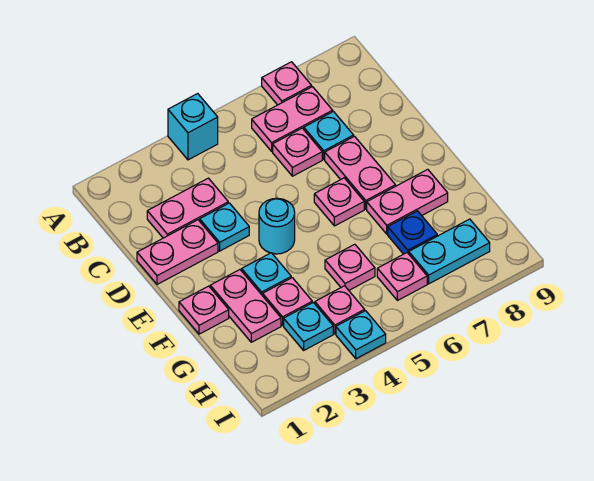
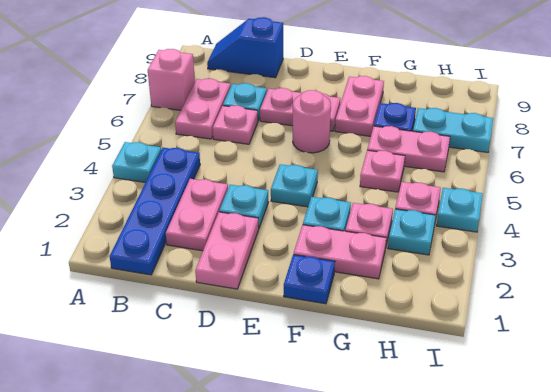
cyan brick A4 level 1 -> cyan plate A4 level 1
pink plate A7 level 1 -> pink brick A7 level 1
none -> blue plate B1:B4 level 1
none -> blue slope B9:C9 level 1 top C
cyan round brick E4 level 1 -> cyan plate E4 level 1
pink plate E6 level 1 -> pink round brick E6 level 1
pink plate F1 level 1 -> blue plate F1 level 1
pink plate H6 level 1 -> pink plate G6:H6 level 1
cyan plate H7:H8 level 1 -> cyan plate H7:I7 level 1

